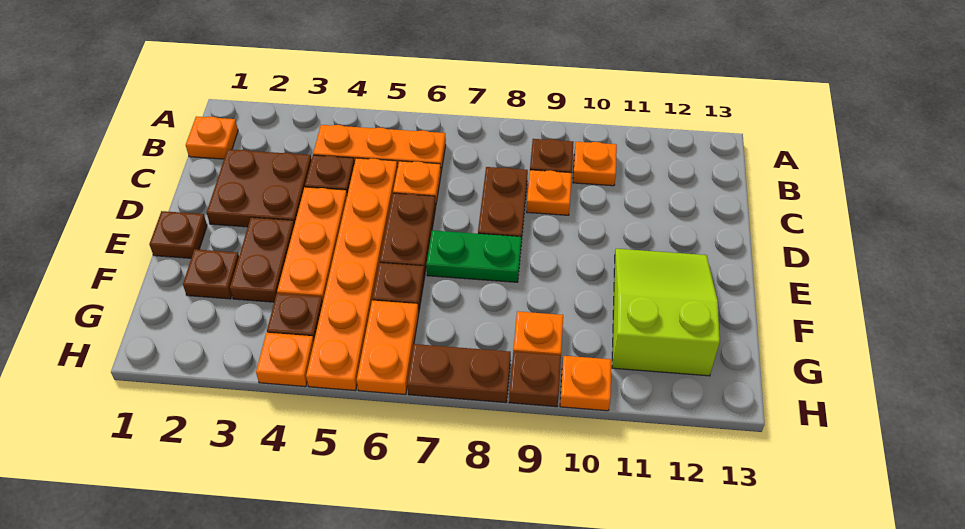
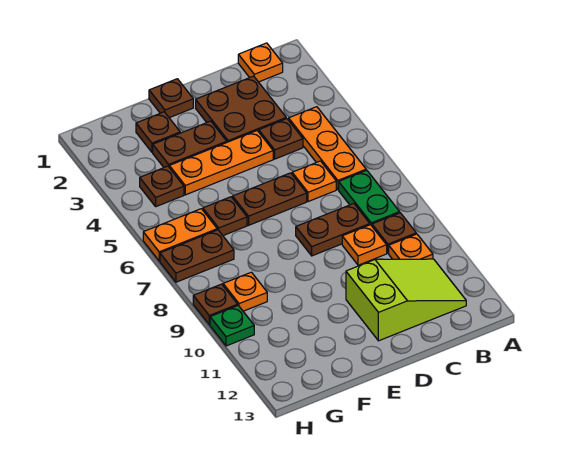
orange plate C5:H5 level 1 -> none
green plate E7:E8 level 1 -> green plate B7:B8 level 1
lime slope E11:G12 level 1 top G -> lime slope B11:D12 level 1 top D
orange plate H4 level 1 -> none
brown plate H7:H8 level 1 -> brown plate G7:H7 level 1
orange plate H10 level 1 -> green plate H10 level 1

